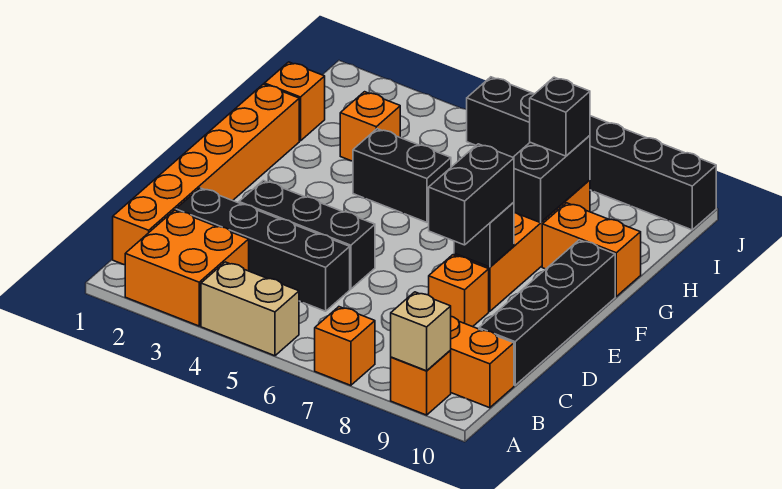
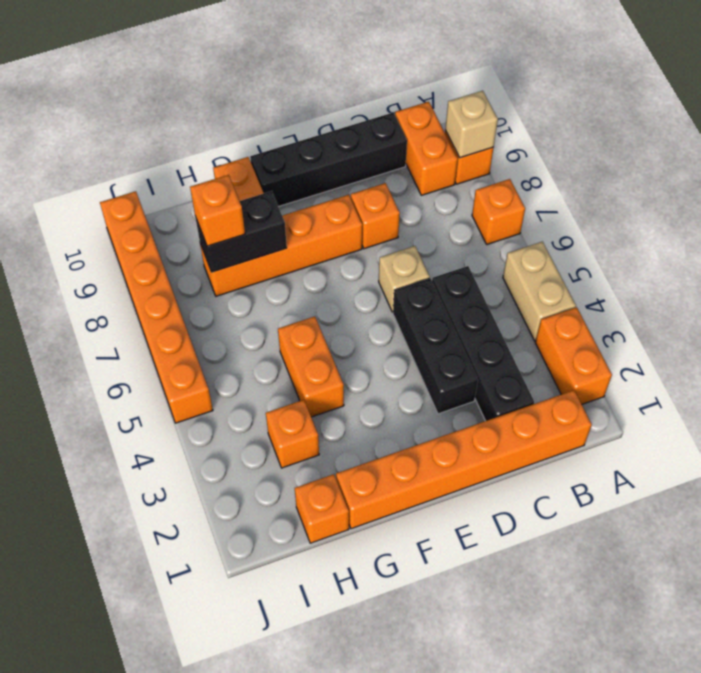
orange brick A2:B3 level 1 -> orange brick A2:A3 level 1
none -> tan brick D6 level 1
black brick D8:E8 level 3 -> none
black brick E8 level 2 -> none
black brick G4:G5 level 1 -> orange brick G4:G5 level 1
black brick H8 level 3 -> orange brick H8 level 3
black brick J5:J10 level 1 -> orange brick J5:J10 level 1

